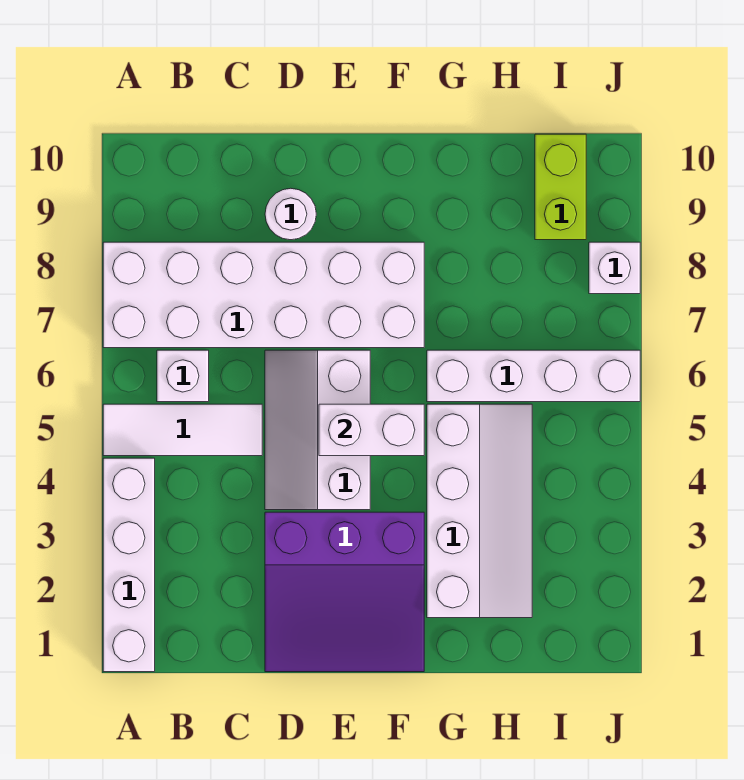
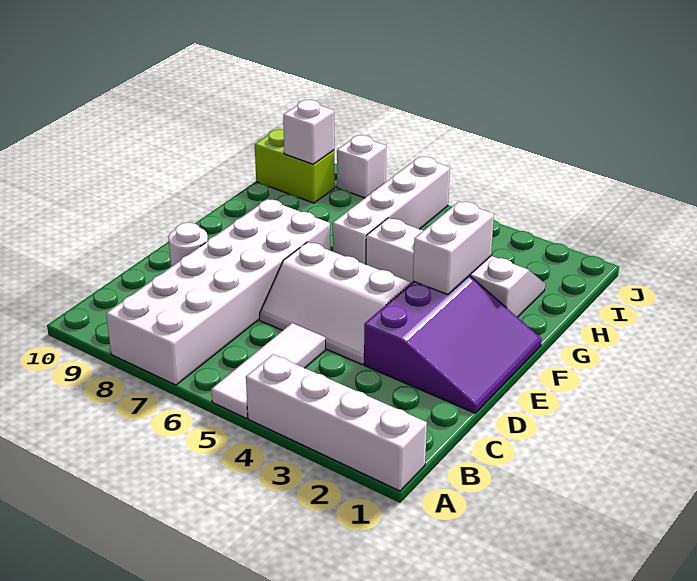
white brick B6 level 1 -> white brick I9 level 2
white brick E5:F5 level 2 -> white brick F3:G3 level 2

